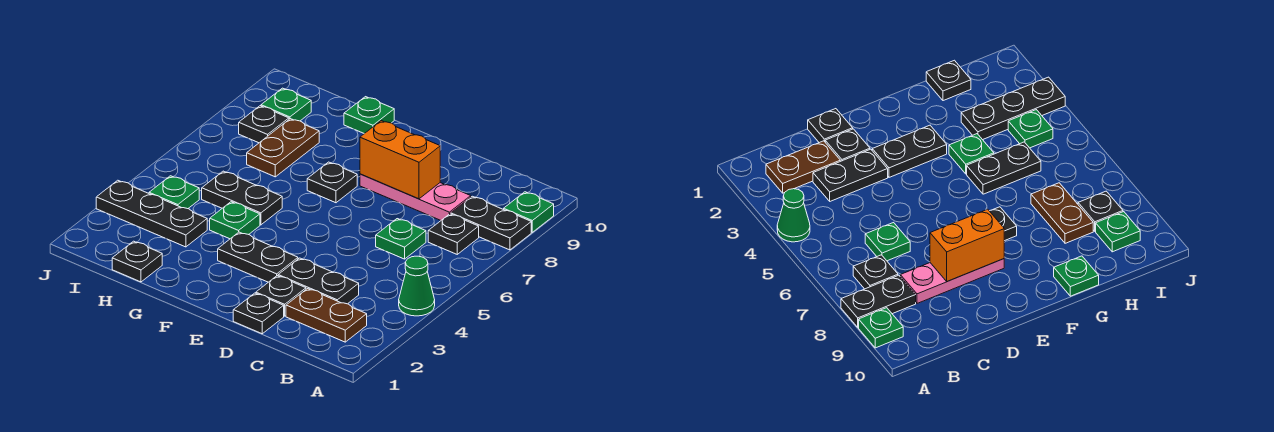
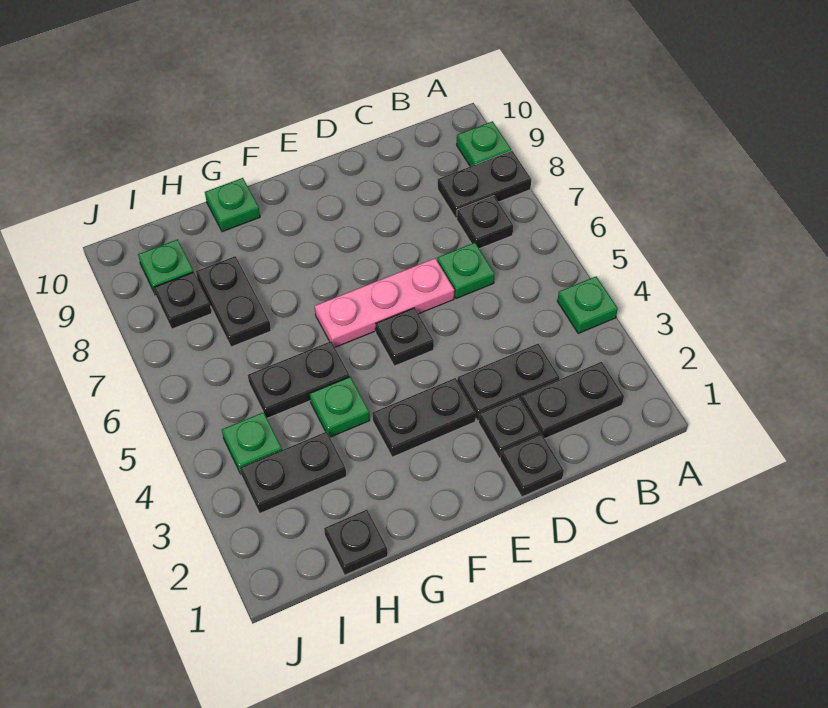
green cone A4 level 1 -> green plate A4 level 1
brown plate B2:C2 level 1 -> black plate B2:C2 level 1
pink plate C8:E8 level 1 -> pink plate D6:F6 level 1
orange brick D8:E8 level 2 -> none
black plate F7 level 1 -> black plate E5 level 1
black plate H3:J3 level 1 -> black plate H3:I3 level 1
brown plate H7:H8 level 1 -> black plate H7:H8 level 1

